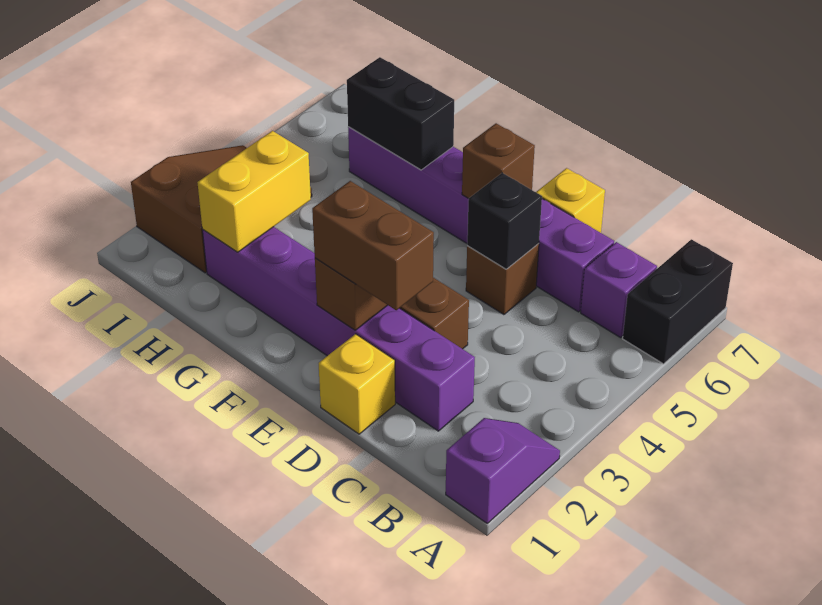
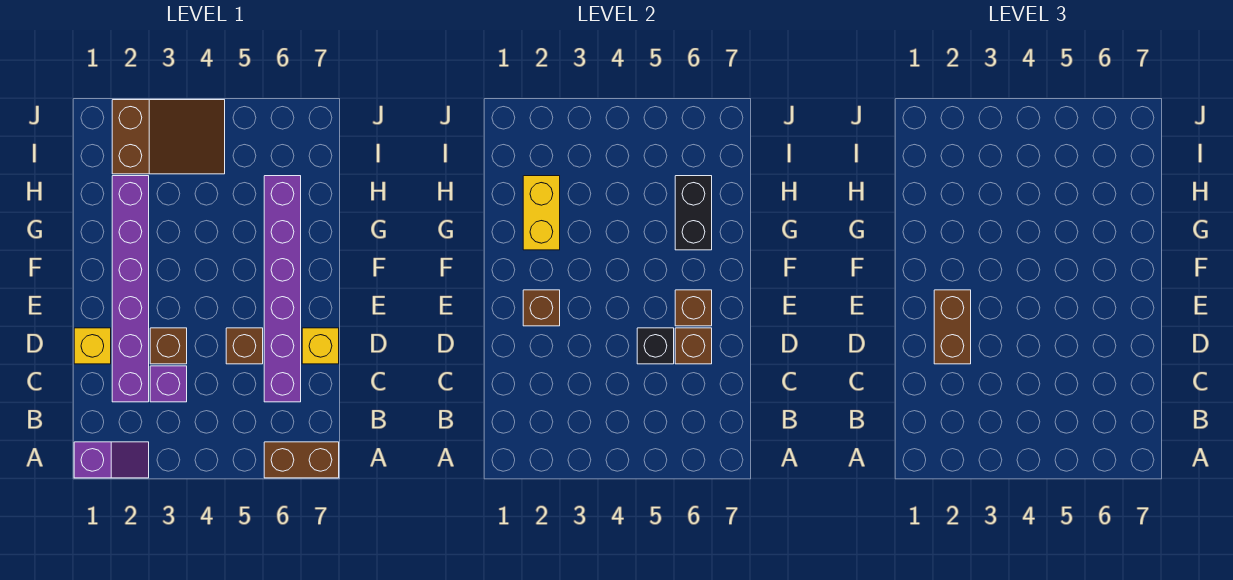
black brick A6:A7 level 1 -> brown brick A6:A7 level 1
purple brick B6 level 1 -> purple brick C3 level 1
none -> brown brick D6 level 2
yellow brick H2:H3 level 2 -> yellow brick G2:H2 level 2

